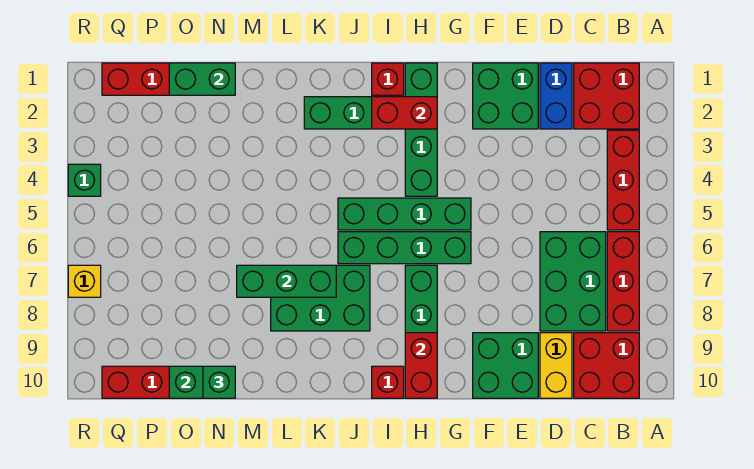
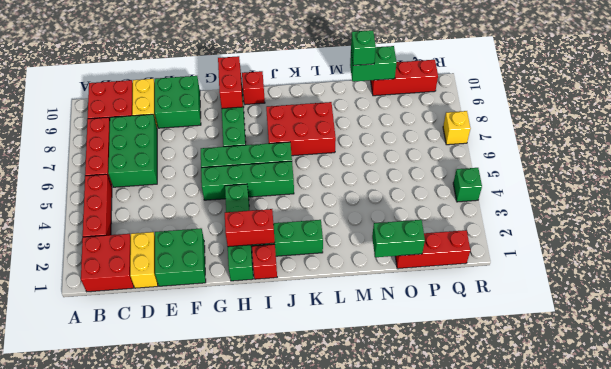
blue brick D1:D2 level 1 -> yellow brick D1:D2 level 1
green brick J7:L8 level 1 -> red brick J7:L8 level 1
green brick K7:M7 level 2 -> none

